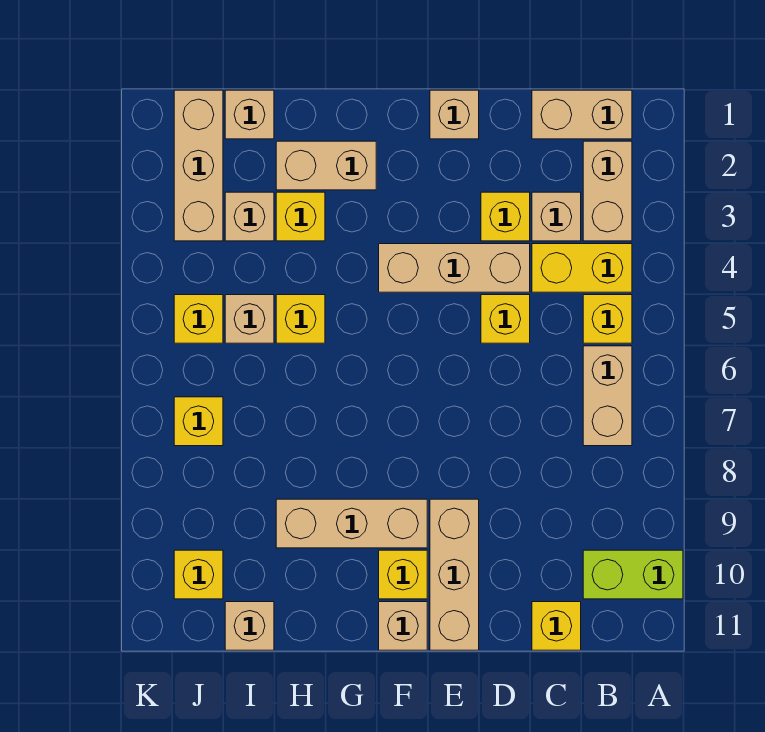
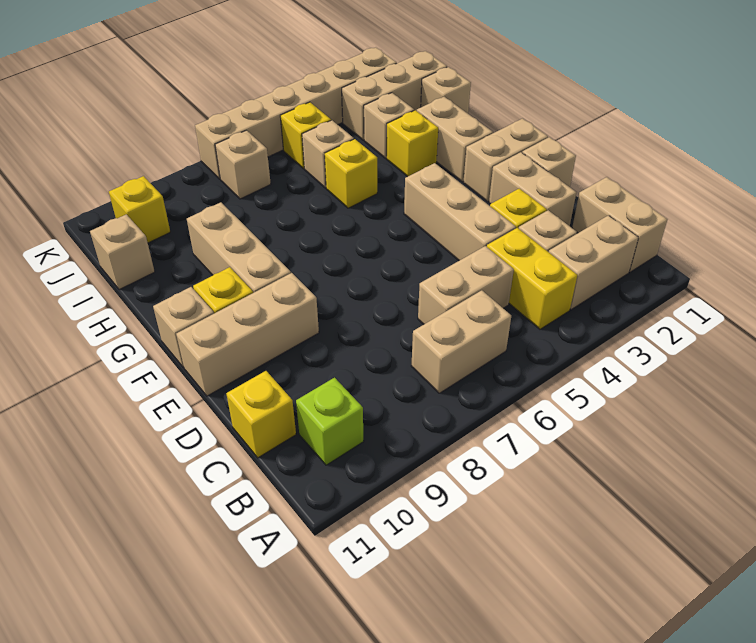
lime brick A10:B10 level 1 -> lime brick B10 level 1
yellow brick B5 level 1 -> none
none -> tan brick C5:C6 level 1
none -> tan brick D2:E2 level 1
yellow brick D5 level 1 -> none
none -> tan brick F1:F2 level 1
yellow brick J7 level 1 -> tan brick J7 level 1
none -> tan brick K2:K7 level 1

